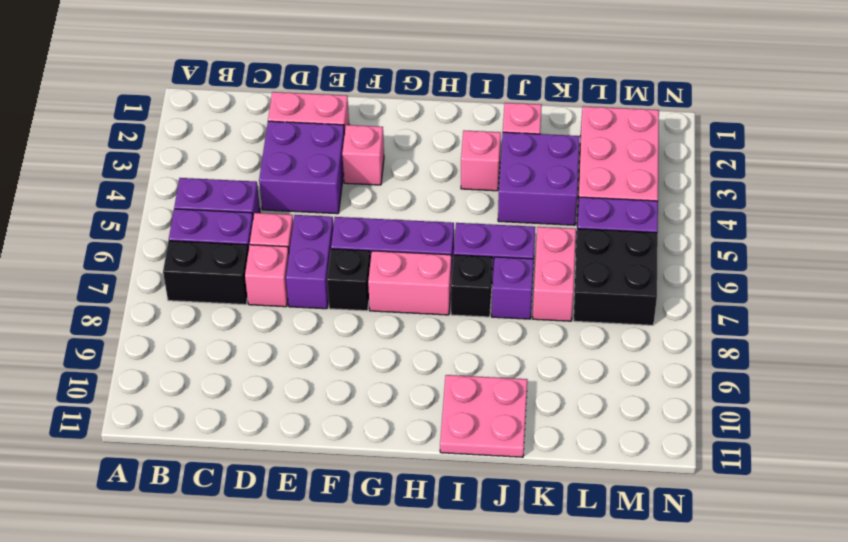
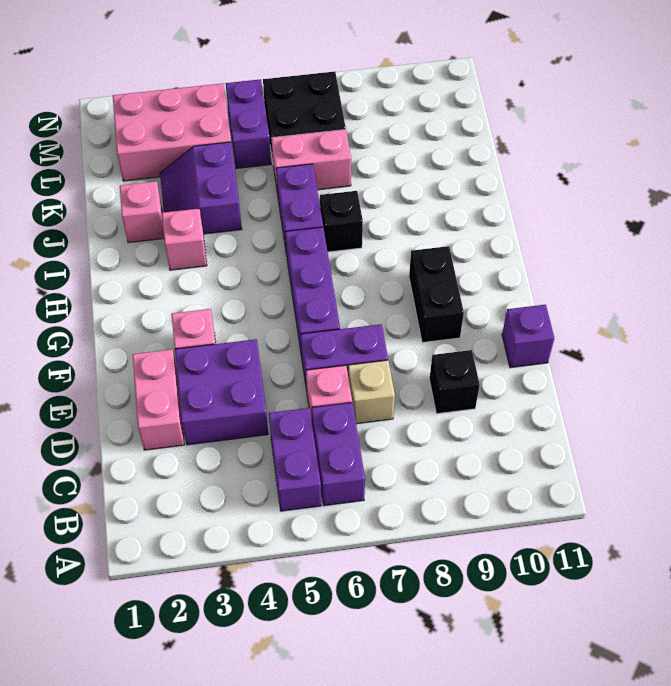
black brick B7:C7 level 1 -> black brick F9:G9 level 1
pink brick D7 level 1 -> tan brick D7 level 1
black brick F7 level 1 -> black brick D9 level 1
pink brick G7:H7 level 1 -> none
pink plate I10:J11 level 1 -> none
purple brick J3:K4 level 1 -> purple slope J3:K4 level 1 top 4
purple brick J7 level 1 -> purple brick E11 level 1

